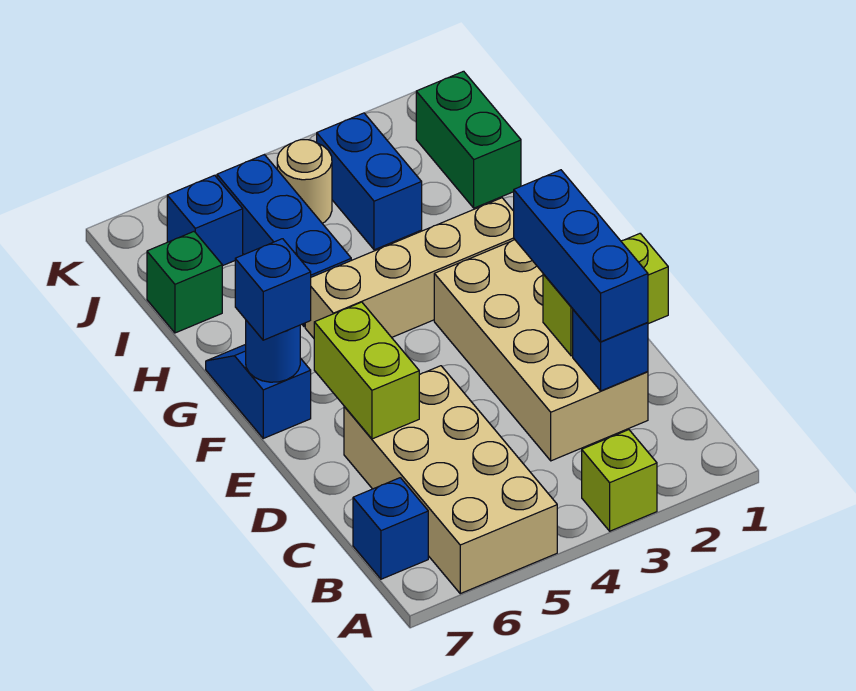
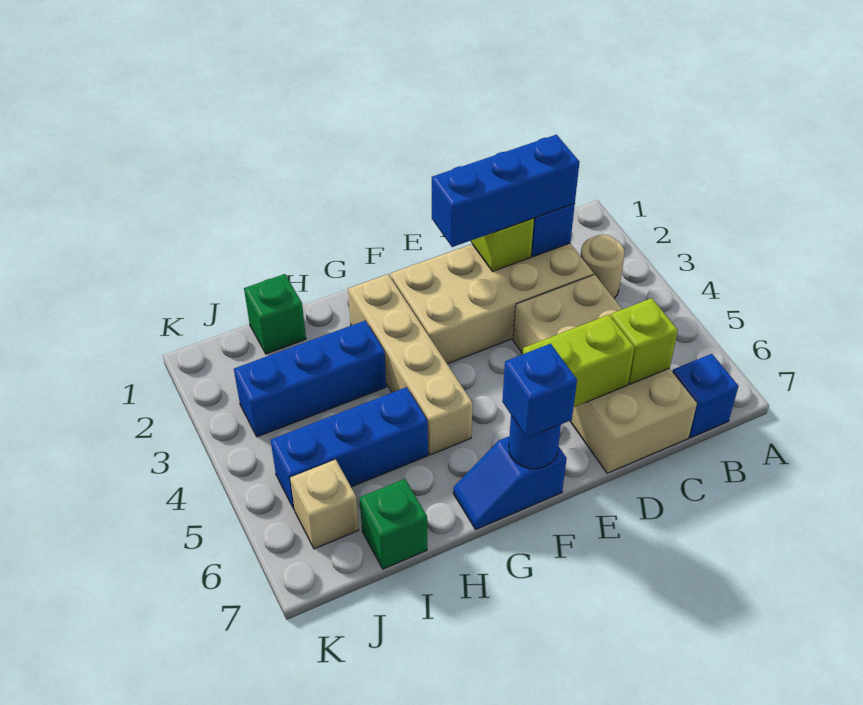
lime brick A3 level 1 -> lime brick C6 level 2
tan brick A5:D6 level 1 -> tan brick C4:D7 level 1
green brick I1:J1 level 1 -> green brick I1 level 1
blue brick I3:J3 level 1 -> blue brick H3:J3 level 1
tan round brick J4 level 1 -> tan round brick B3 level 1
blue brick J6 level 1 -> tan brick J6 level 1

